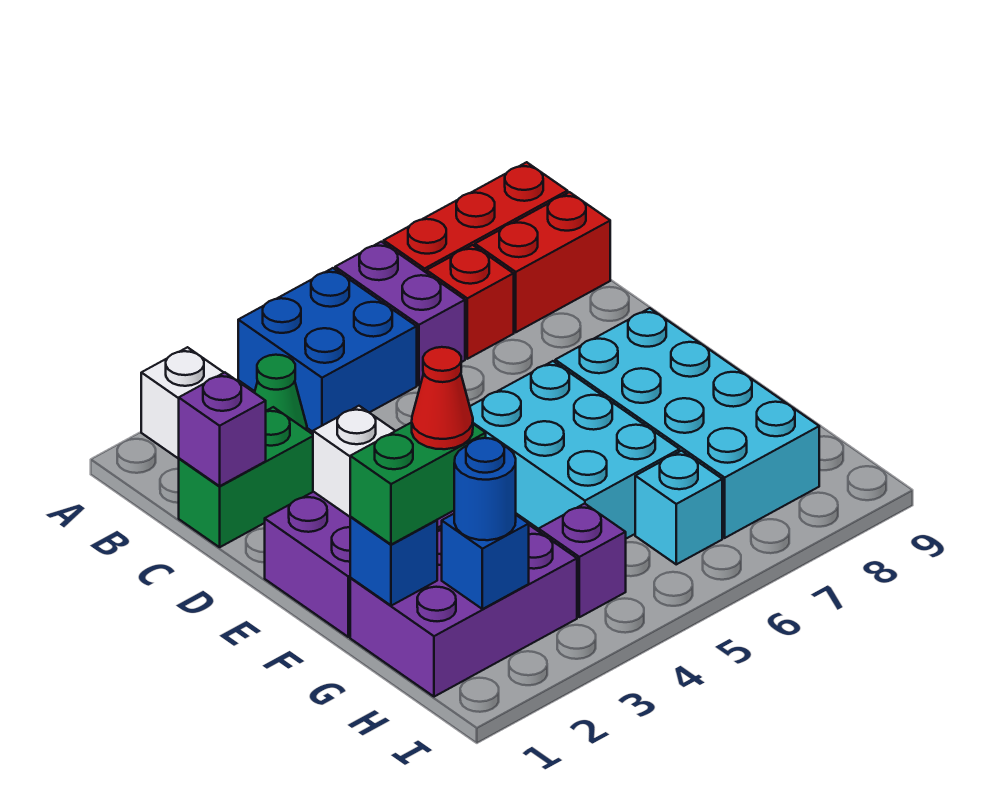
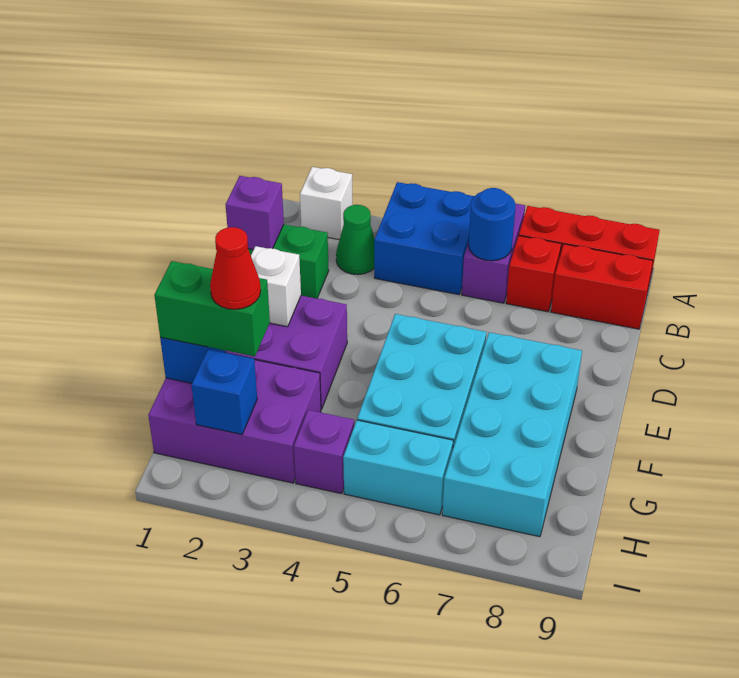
blue round brick H2 level 3 -> blue round brick B6 level 2
cyan brick H6 level 1 -> cyan brick H5:H6 level 1

